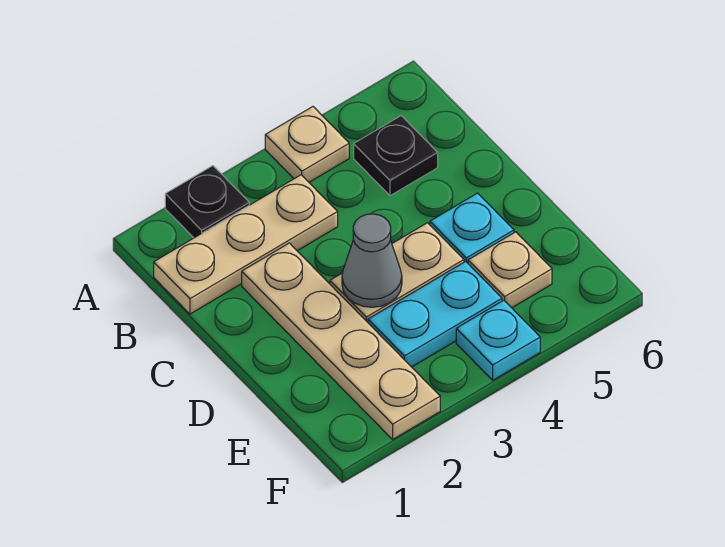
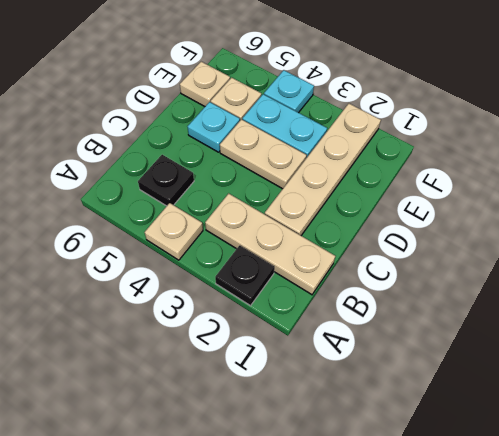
grey cone D3 level 2 -> none
none -> tan plate E6 level 1

